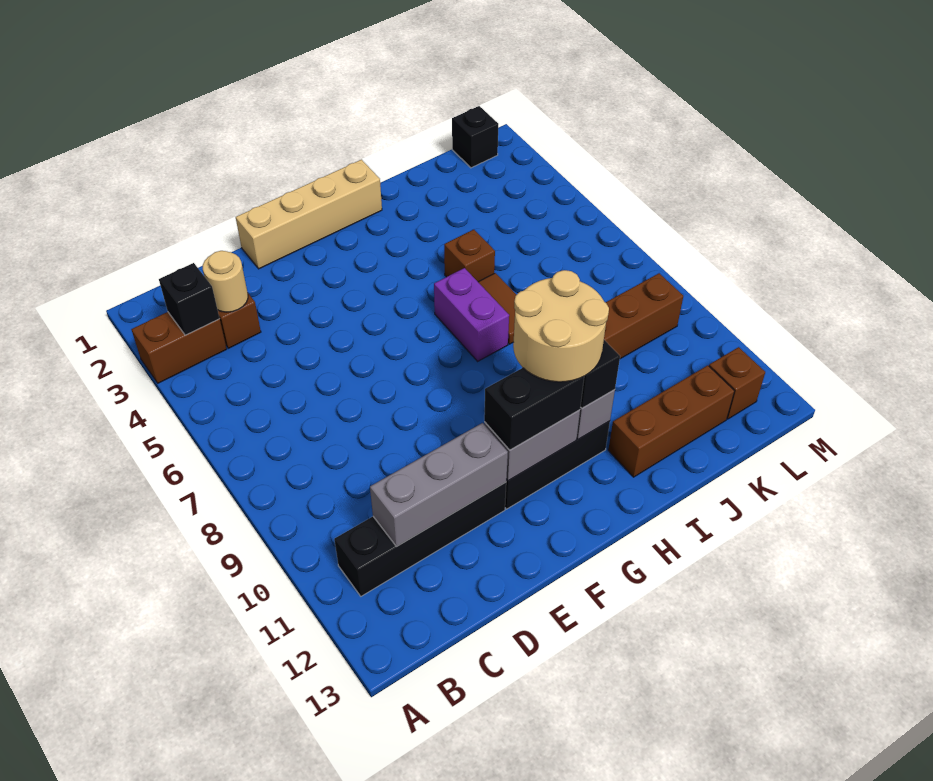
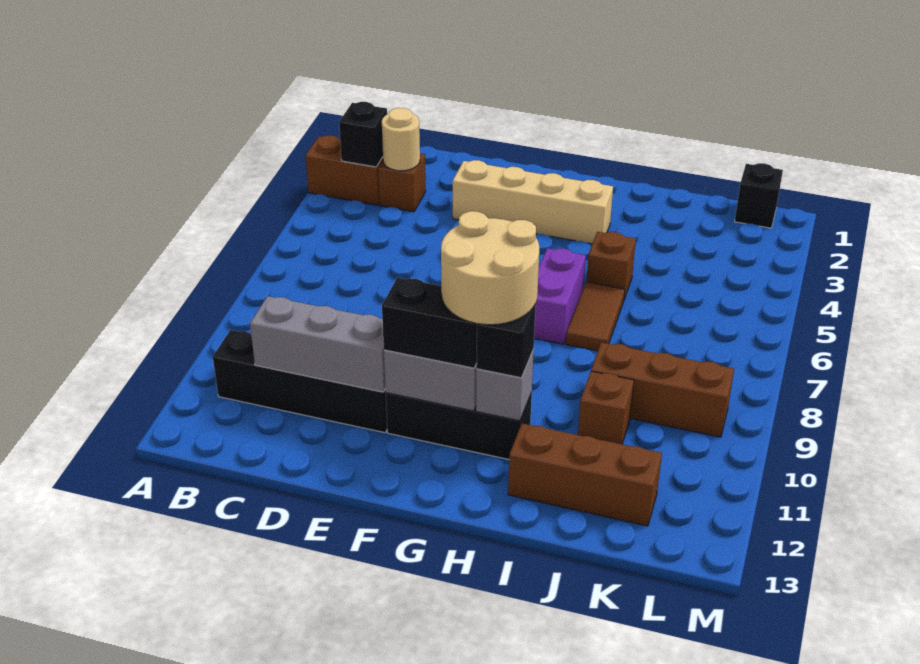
tan brick E1:H1 level 1 -> tan brick E3:H3 level 1
brown brick L12 level 1 -> brown brick J10 level 1

